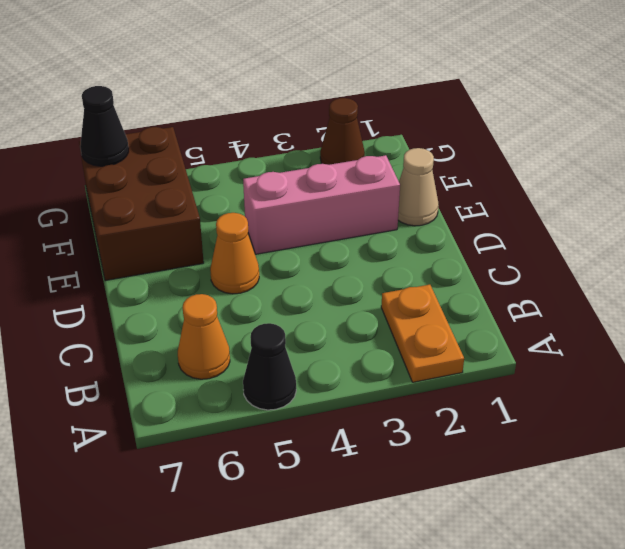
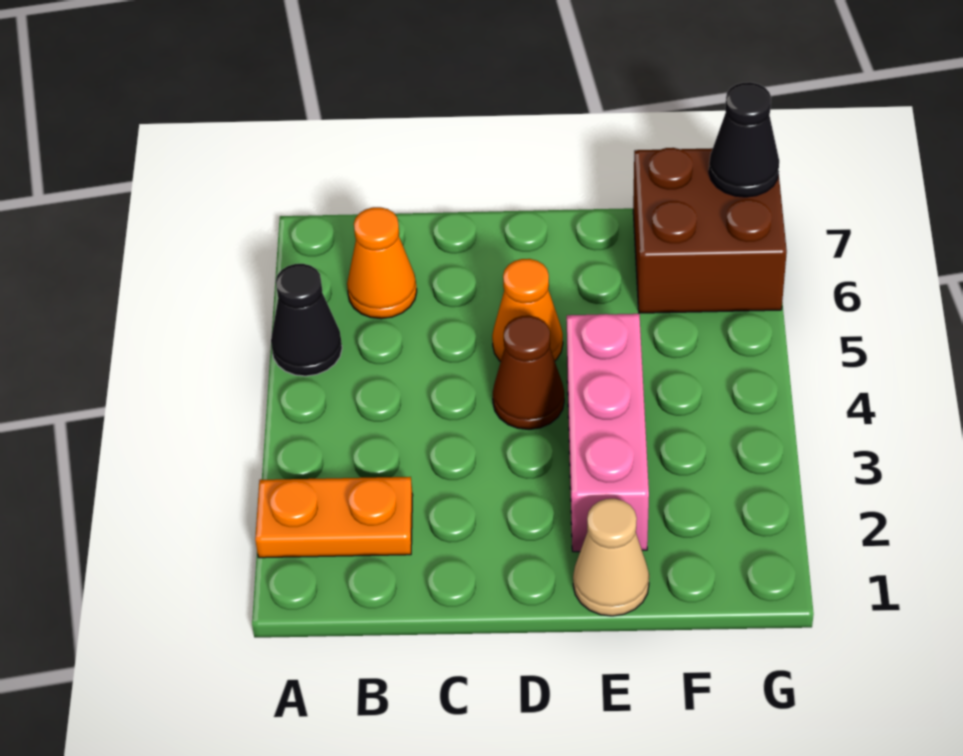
brown brick E6:G7 level 1 -> brown brick F6:G7 level 1
brown cone G2 level 1 -> brown cone D4 level 1

